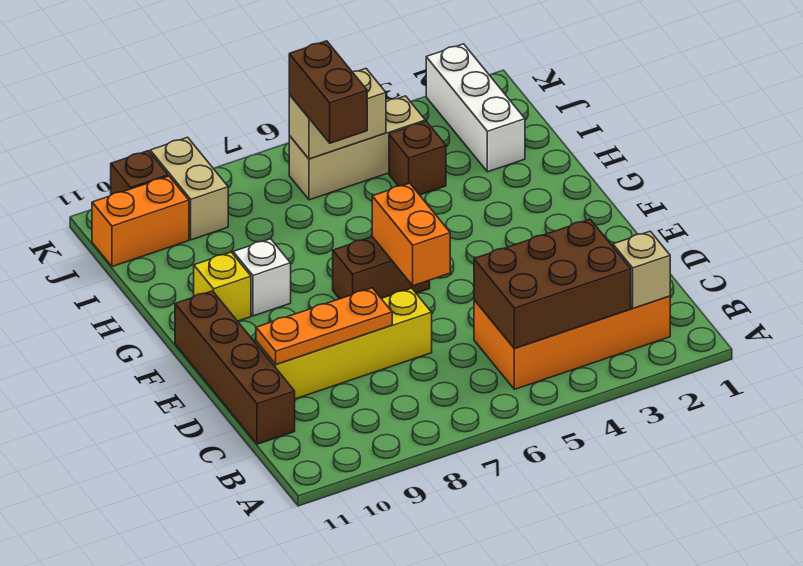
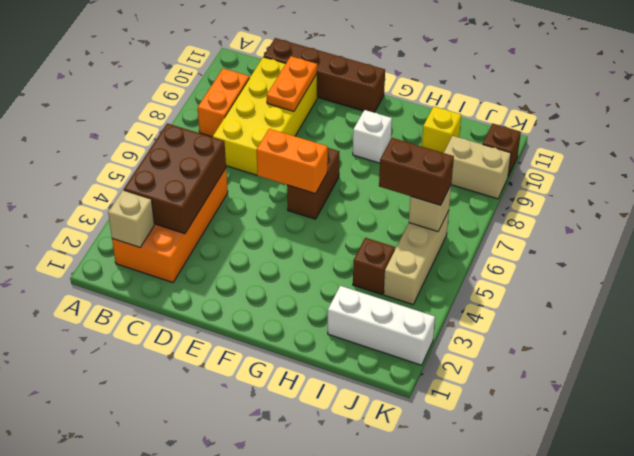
yellow brick D7:D10 level 1 -> yellow brick C7:D10 level 1
orange plate D8:D10 level 2 -> orange plate D9:D10 level 2
yellow brick G10 level 1 -> yellow brick I10 level 1
tan brick J5:J6 level 2 -> tan brick J6 level 2
orange brick J10:J11 level 1 -> orange brick B8:B9 level 1

